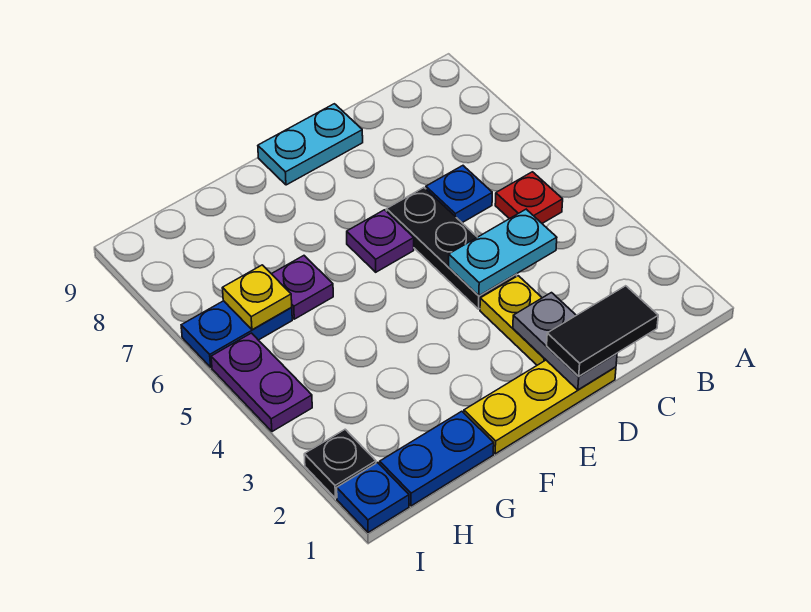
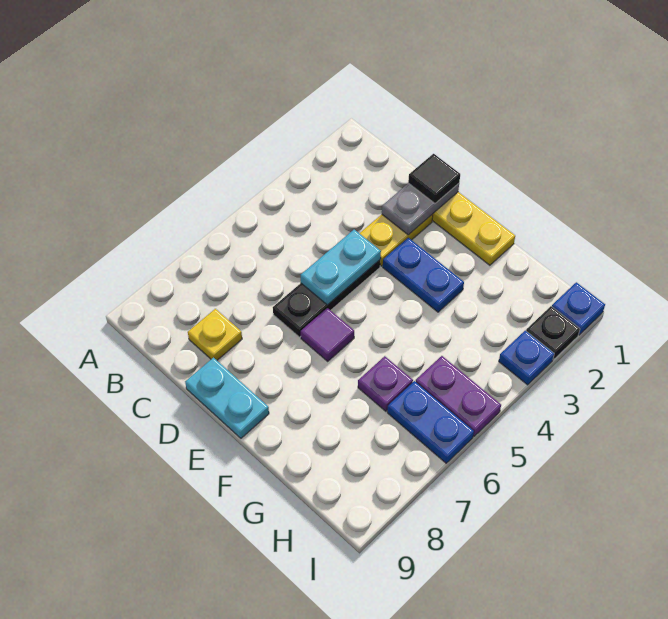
red plate B5 level 1 -> none
black tile C1:D1 level 3 -> black tile D1 level 3
cyan plate C4:D4 level 2 -> cyan plate D4:D5 level 2
blue plate C6 level 1 -> blue plate I3 level 1
purple plate E6 level 1 -> purple tile E6 level 1
blue plate G1:H1 level 1 -> blue plate E3:F3 level 1
yellow plate H6 level 2 -> yellow plate C8 level 1
purple plate I4:I5 level 1 -> purple plate H5:I5 level 1

